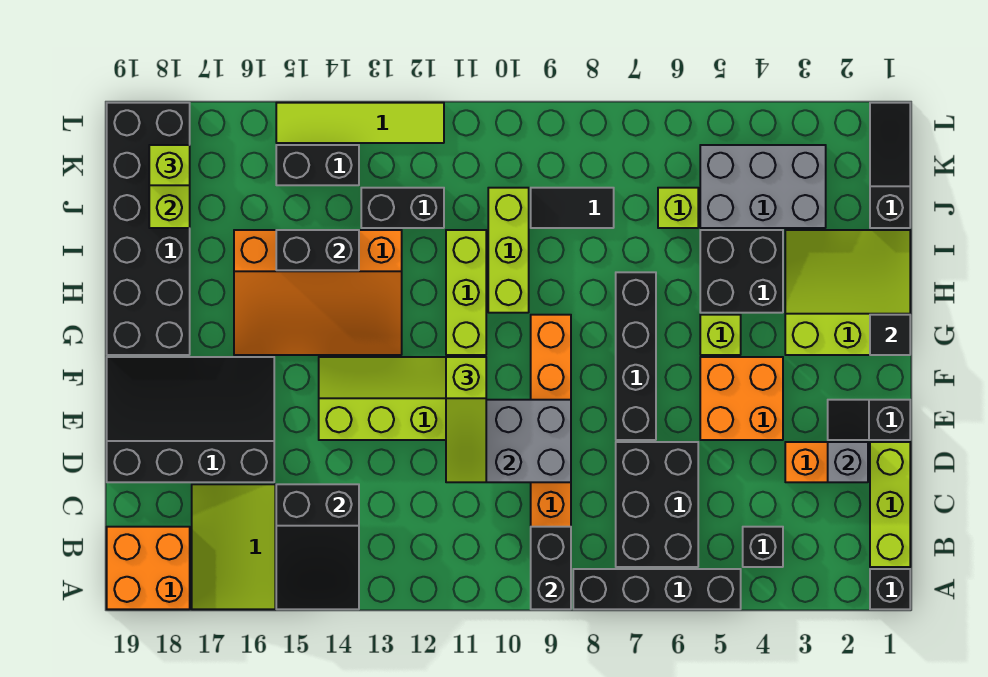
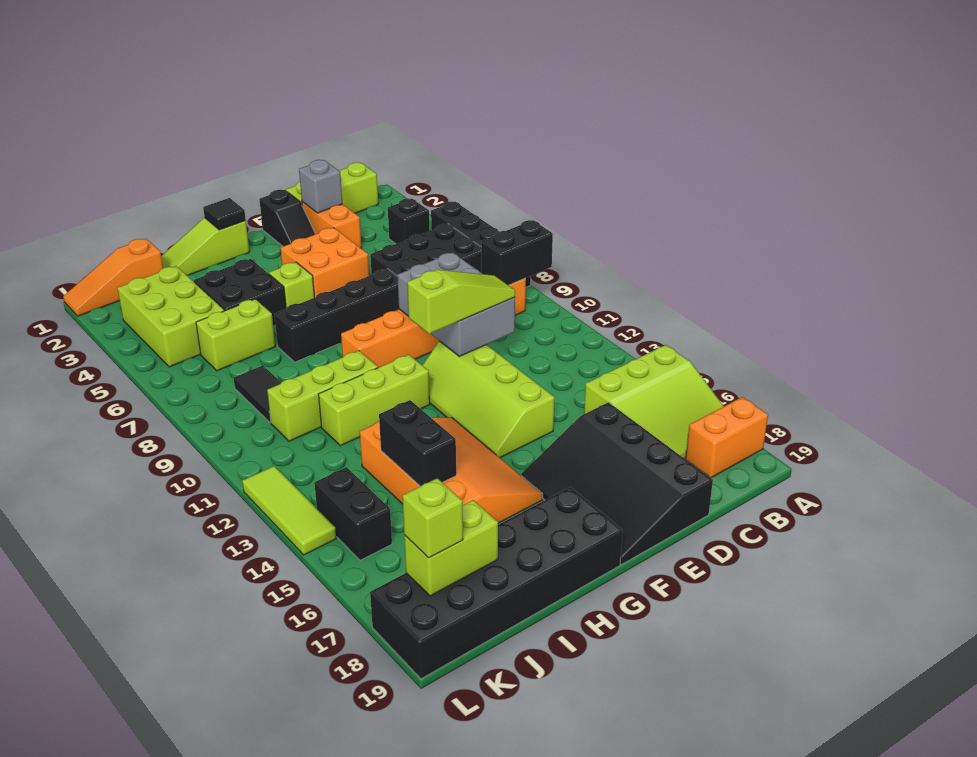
black brick A1 level 1 -> none
black slope A14:C15 level 2 top C -> none
orange brick A18:B19 level 1 -> orange brick A18:B18 level 1
lime slope G1:I3 level 1 top G -> lime slope G1:I1 level 1 top G
black slope J1:L1 level 1 top J -> orange slope J1:L1 level 1 top J
grey brick J3:K5 level 1 -> lime brick J3:K5 level 1
lime brick J6 level 1 -> lime brick I6:J6 level 1
black brick J12:J13 level 1 -> none
lime tile L12:L15 level 1 -> lime tile L12:L14 level 1

